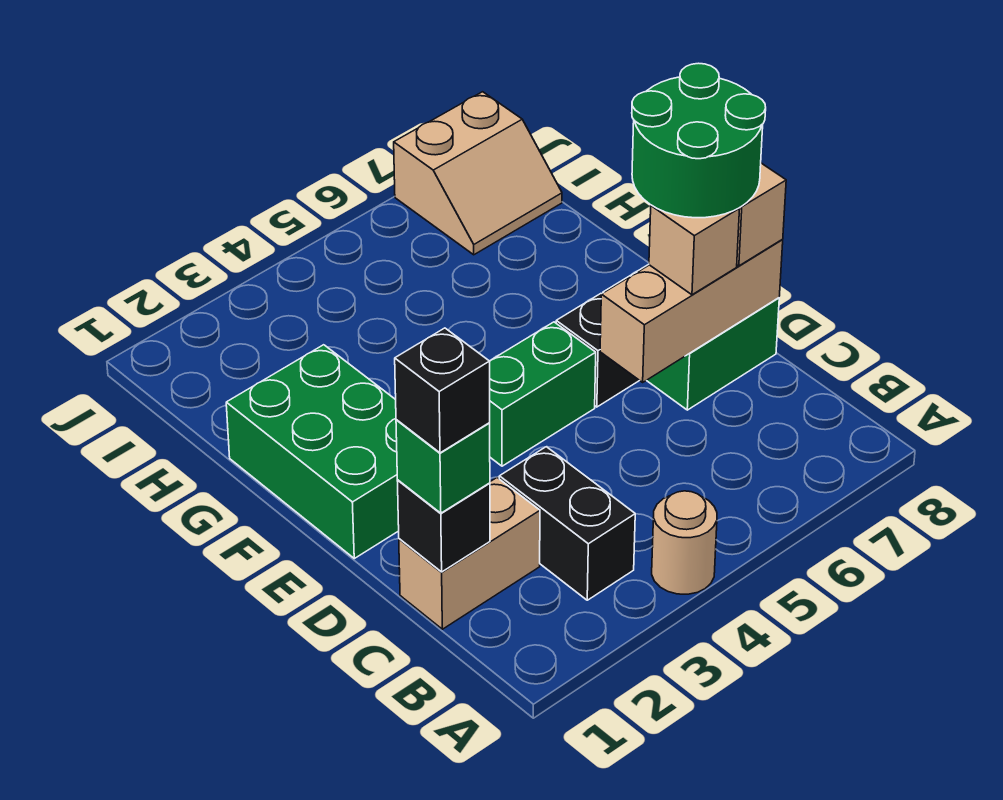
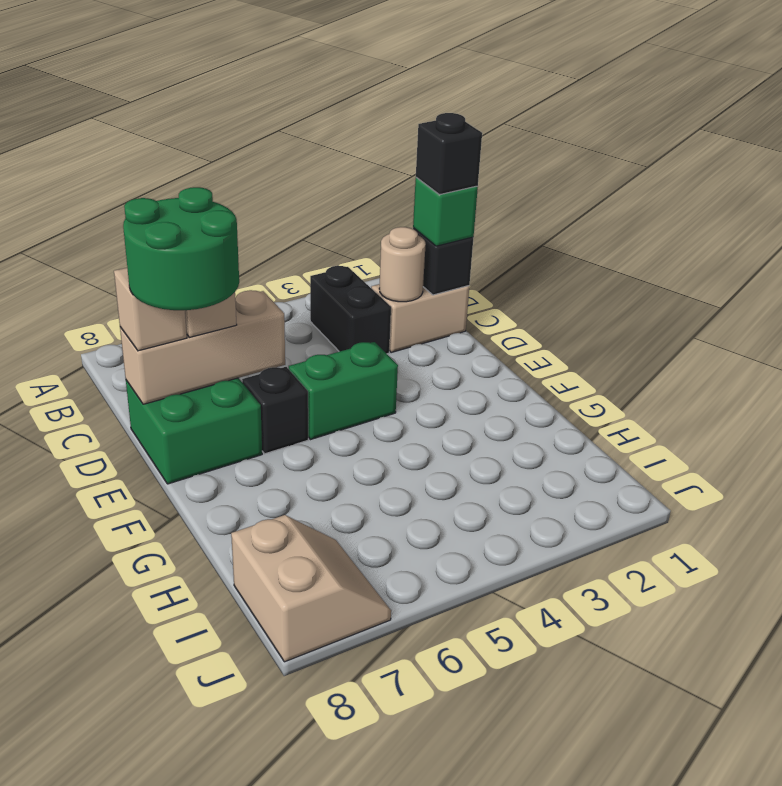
tan round brick A4 level 1 -> tan round brick C2 level 2
green brick E1:G2 level 1 -> none
tan slope I7:J8 level 1 top J -> tan slope I7:J8 level 1 top 8

